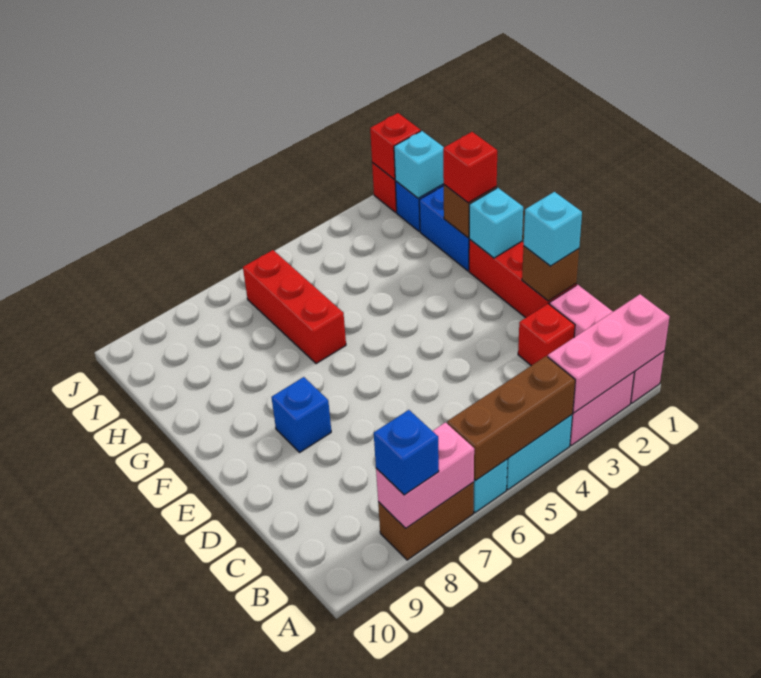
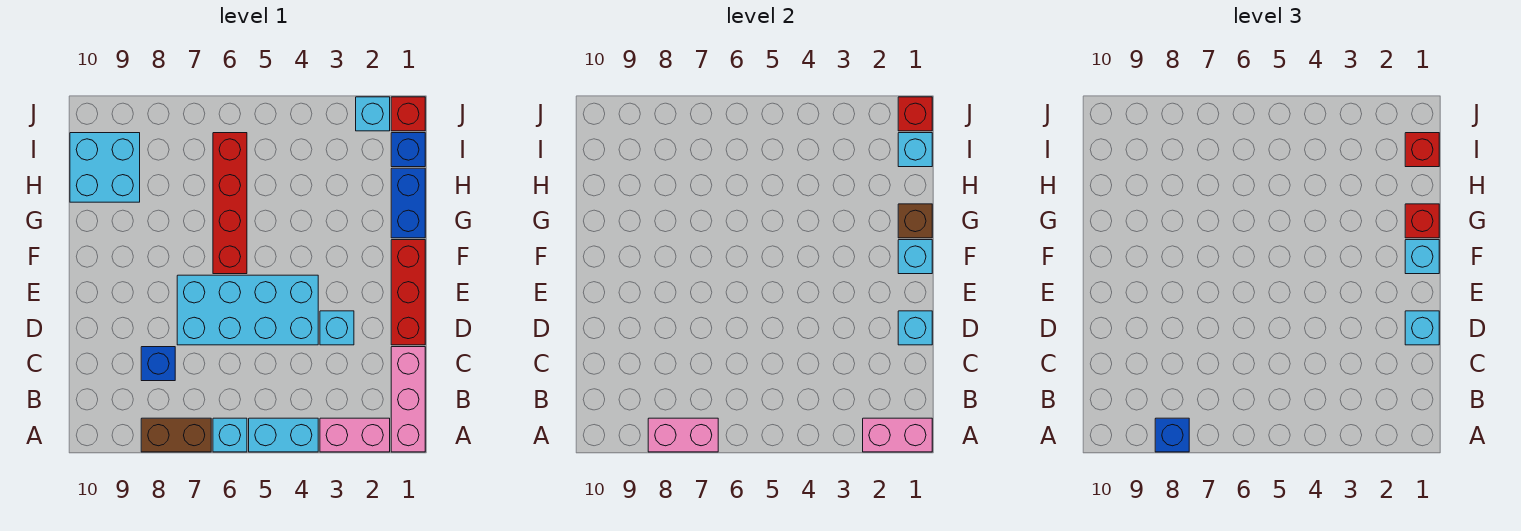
pink brick A1:A3 level 2 -> pink brick A1:A2 level 2
brown brick A4:A6 level 2 -> none
red brick C2 level 1 -> red brick I1 level 3
brown brick D1 level 2 -> cyan brick D1 level 2
none -> cyan brick D3 level 1
none -> cyan brick D4:E7 level 1
blue brick E8 level 1 -> blue brick C8 level 1
none -> cyan brick F1 level 3
red brick G6:I6 level 1 -> red brick F6:I6 level 1
none -> cyan brick H9:I10 level 1
none -> cyan brick J2 level 1

